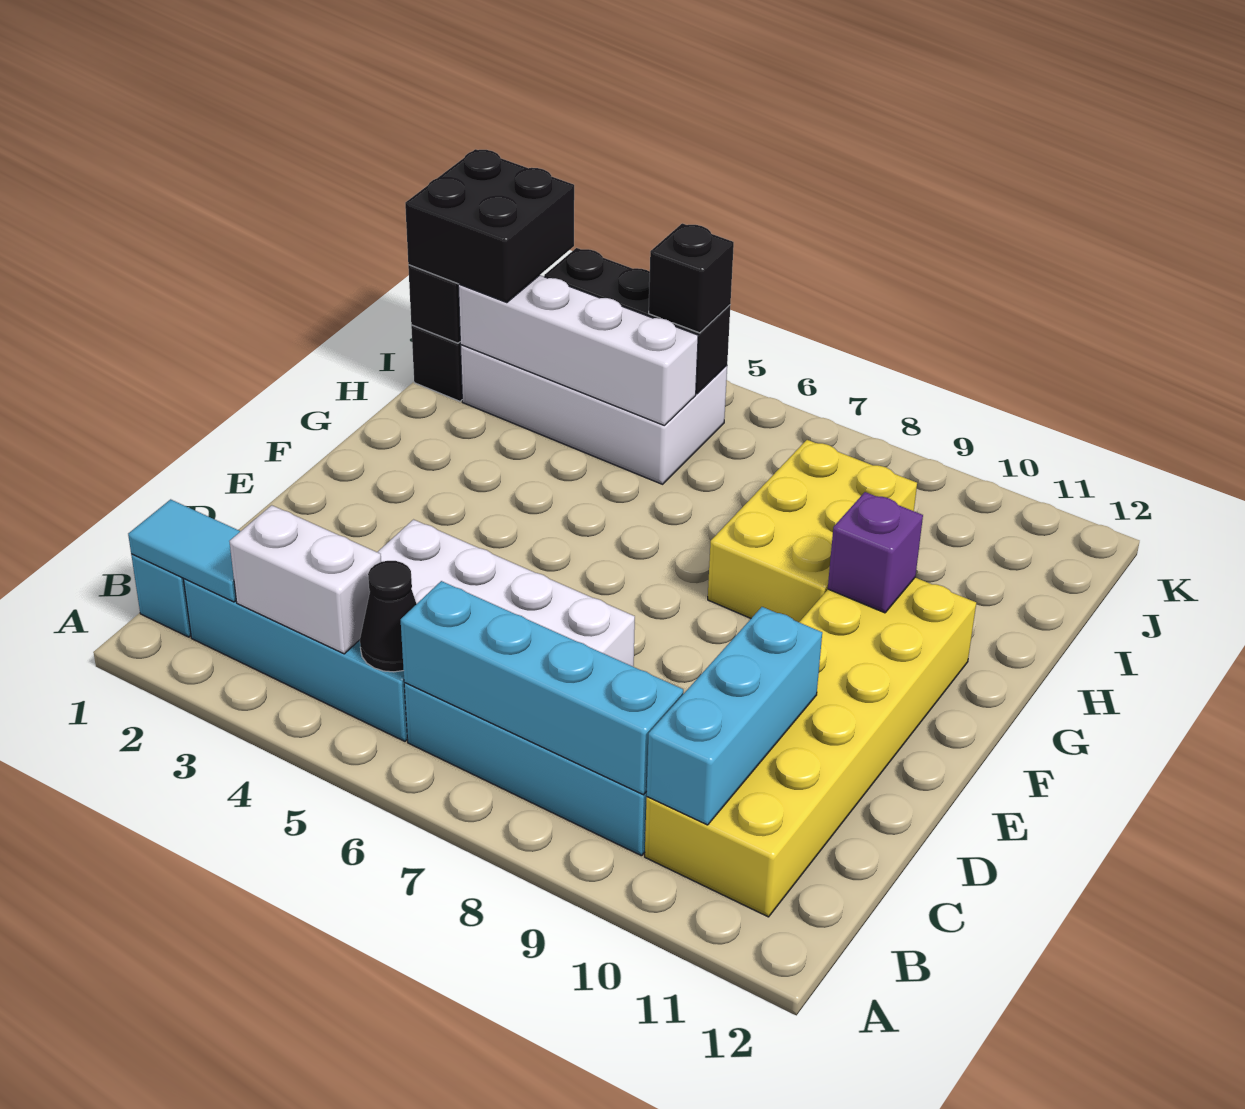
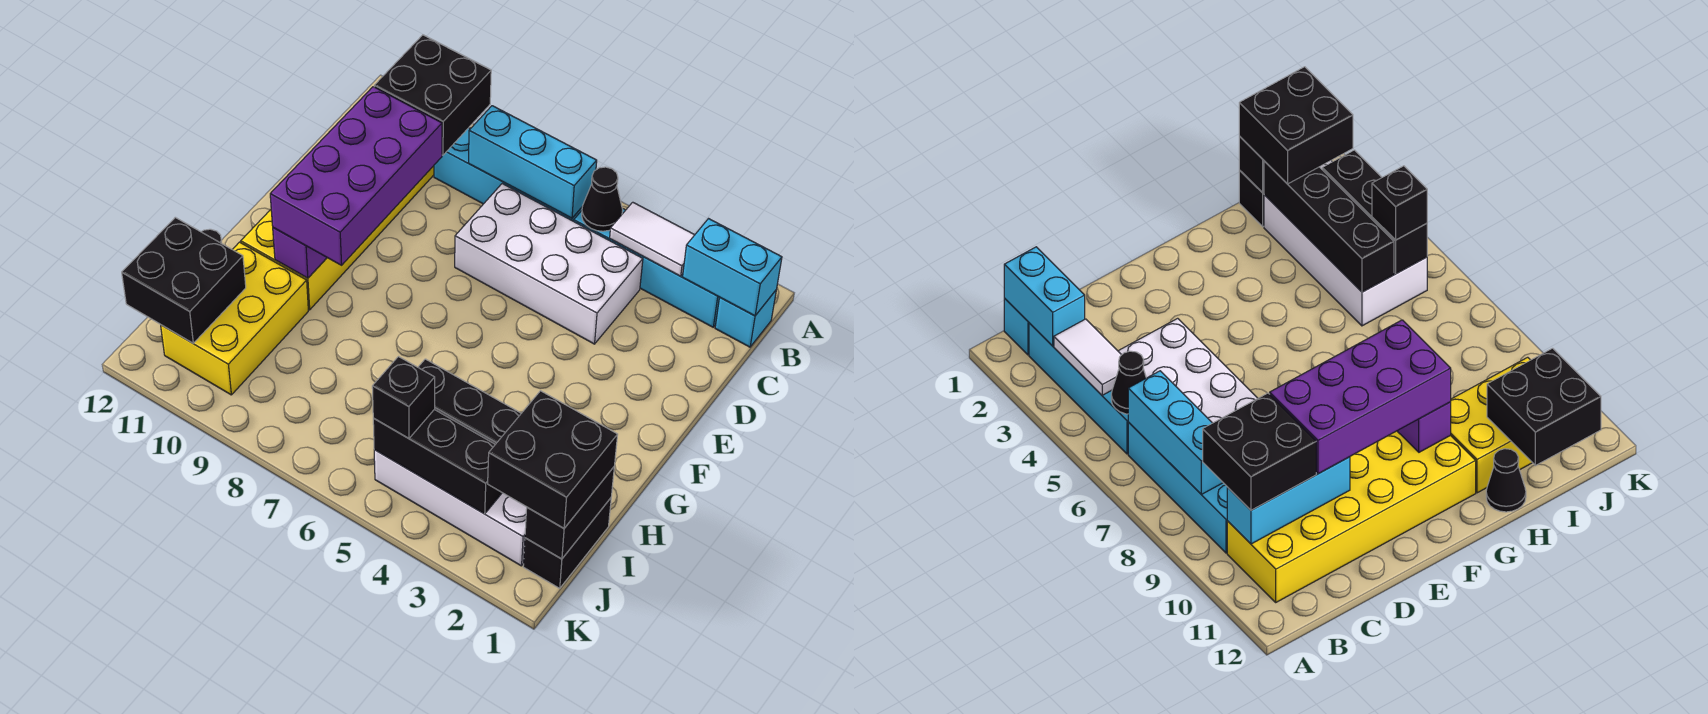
cyan tile B1:B2 level 2 -> cyan brick B1:B2 level 2
white brick B3:B4 level 2 -> white tile B3:B4 level 2
cyan brick B6:B9 level 2 -> cyan brick B6:B8 level 2
none -> black brick B9:C10 level 3
none -> purple brick D9:G10 level 3
yellow brick G8:I9 level 1 -> yellow brick H10:J11 level 1
none -> black cone H12 level 1
white brick I2:I5 level 2 -> black brick I2:I5 level 2
none -> black brick I11:J12 level 2

